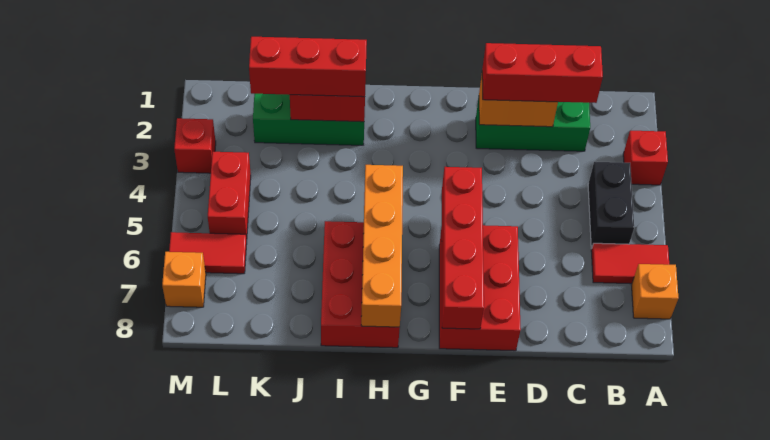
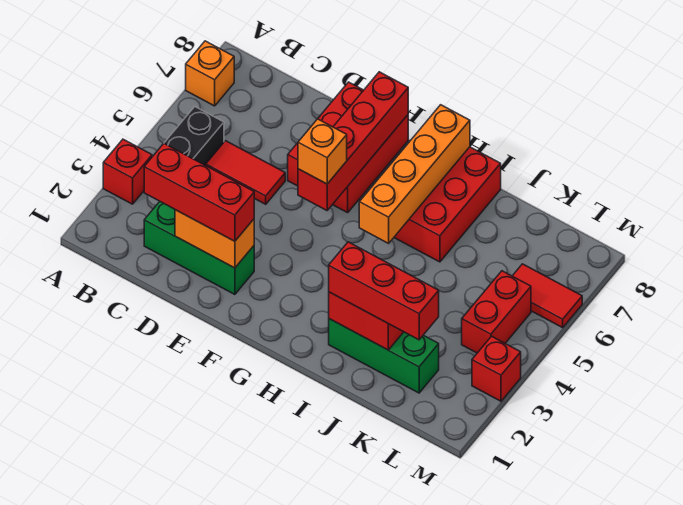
red tile A6:B6 level 1 -> red tile C5:D5 level 1
orange brick M7 level 1 -> orange brick F5 level 3

